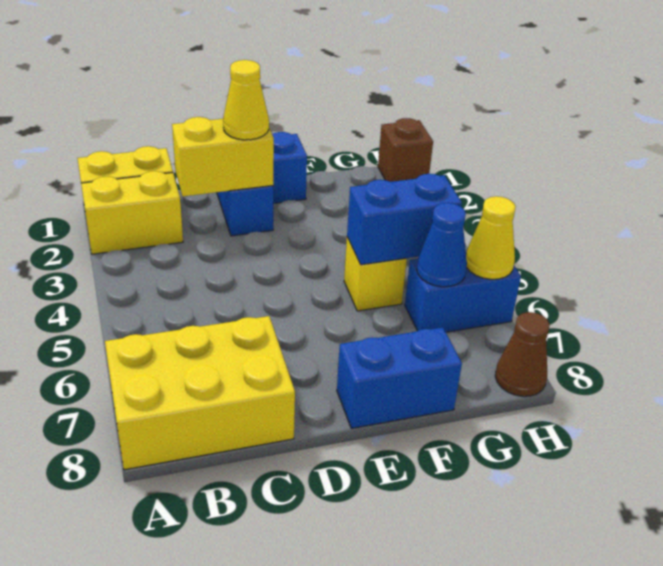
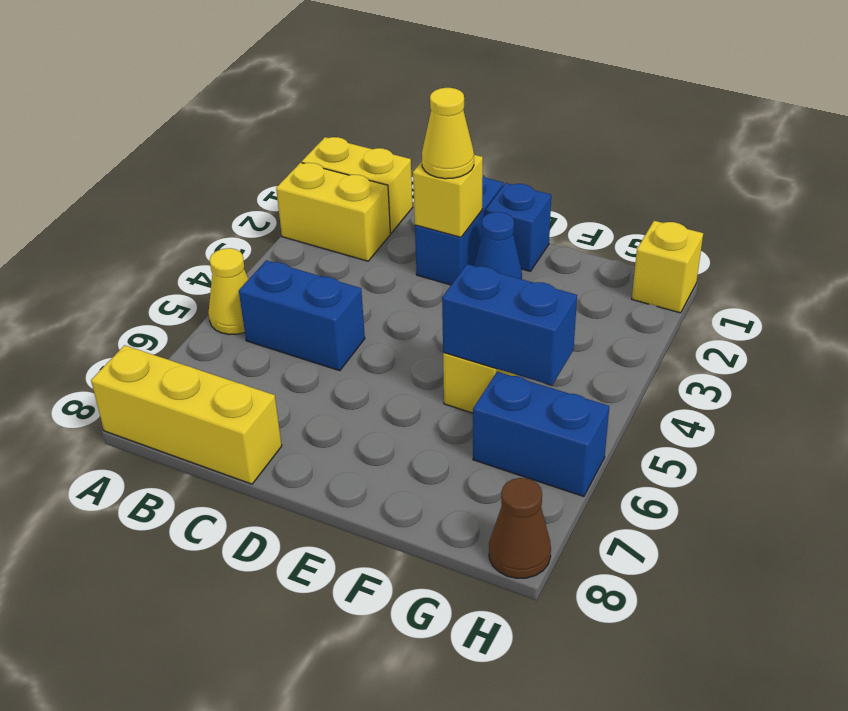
yellow brick A7:C8 level 1 -> yellow brick A8:C8 level 1
yellow brick C2:D2 level 2 -> yellow brick D2 level 2
blue brick E8:F8 level 1 -> blue brick B5:C5 level 1
blue cone G6 level 2 -> blue cone E2 level 1
brown brick H1 level 1 -> yellow brick H1 level 1
yellow cone H6 level 2 -> yellow cone A5 level 1

